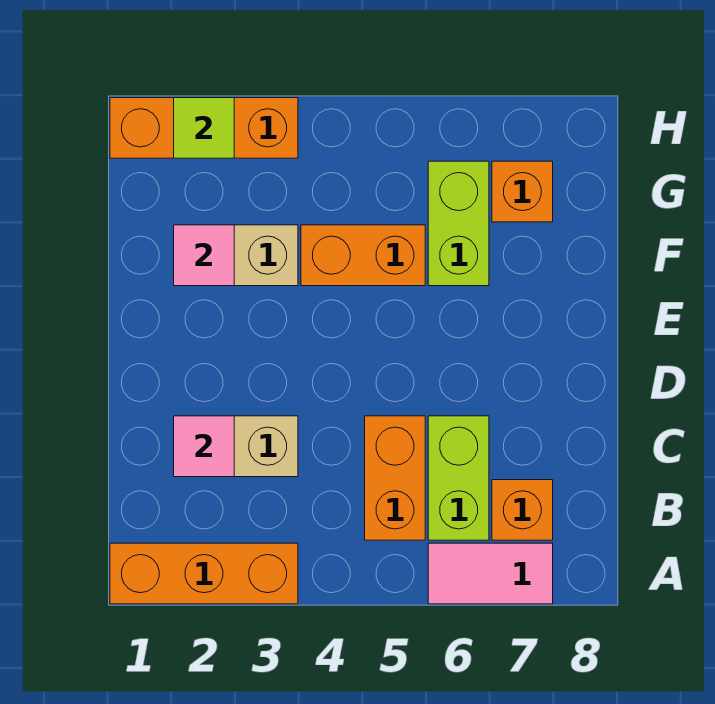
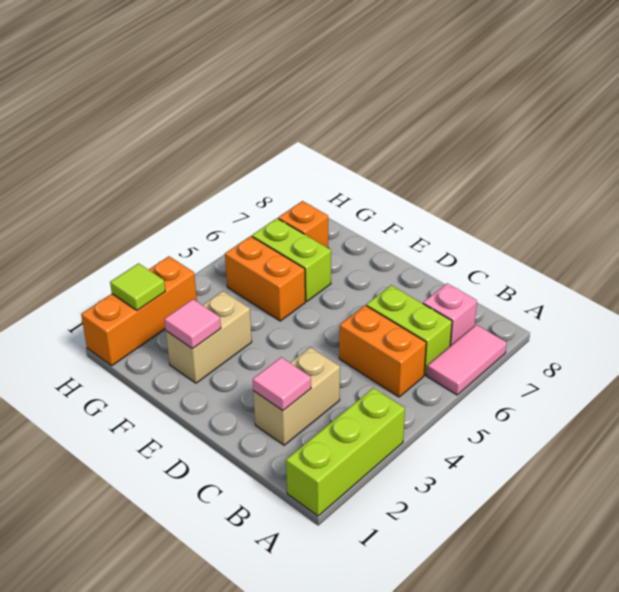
orange brick A1:A3 level 1 -> lime brick A1:A3 level 1
orange brick B7 level 1 -> pink brick B7 level 1
orange brick F4:F5 level 1 -> orange brick F5:G5 level 1

